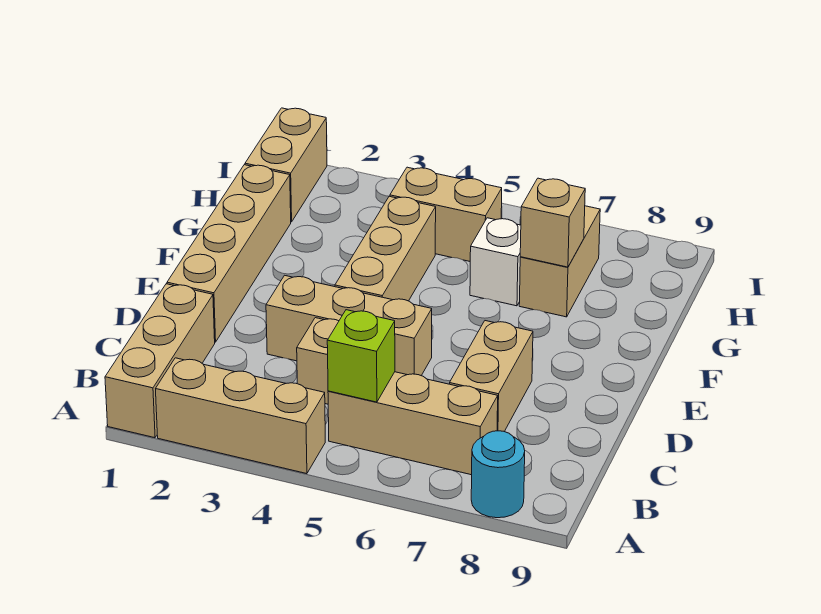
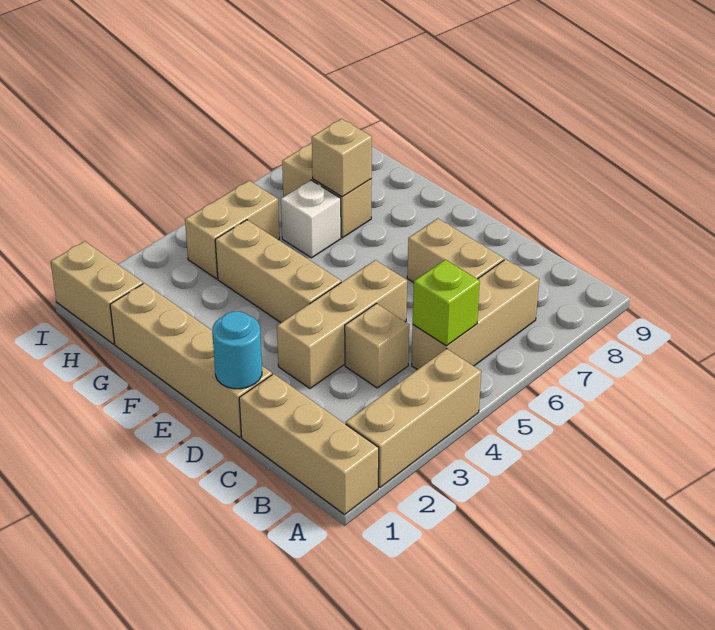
cyan round brick A8 level 1 -> cyan round brick D1 level 2

